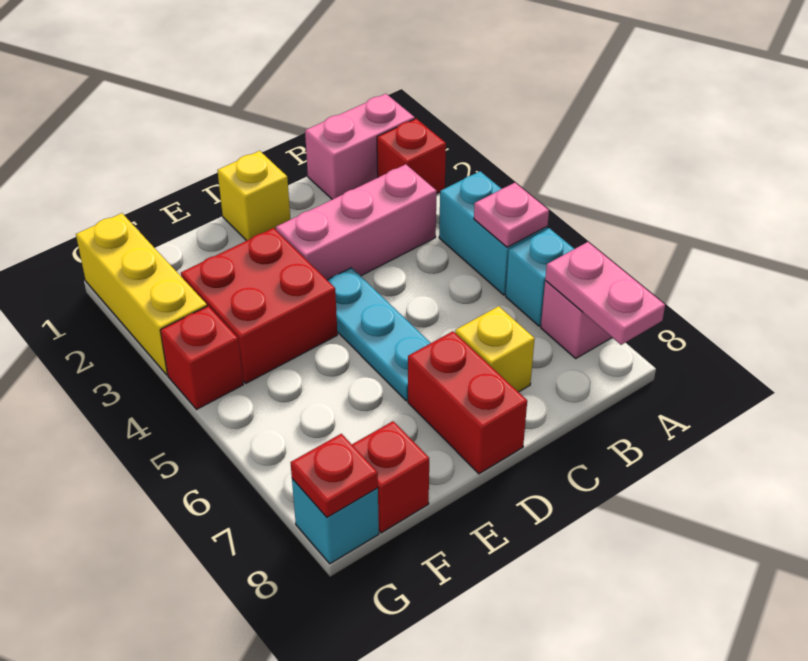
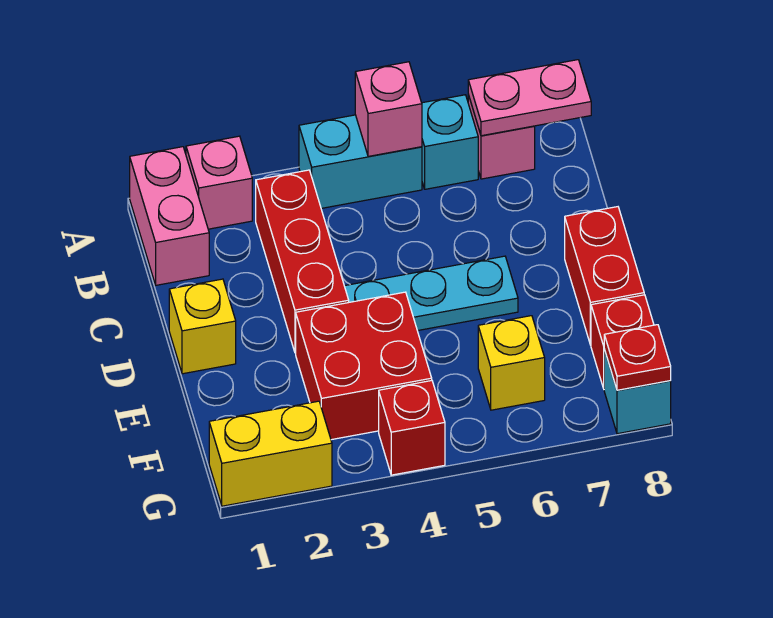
red brick A2 level 1 -> pink brick A2 level 1
pink plate A5 level 2 -> pink brick A5 level 2
pink brick B3:D3 level 1 -> red brick B3:D3 level 1
yellow brick C7 level 1 -> yellow brick F6 level 1
red brick D7:D8 level 1 -> red brick D8:E8 level 1
yellow brick G1:G3 level 1 -> yellow brick G1:G2 level 1

